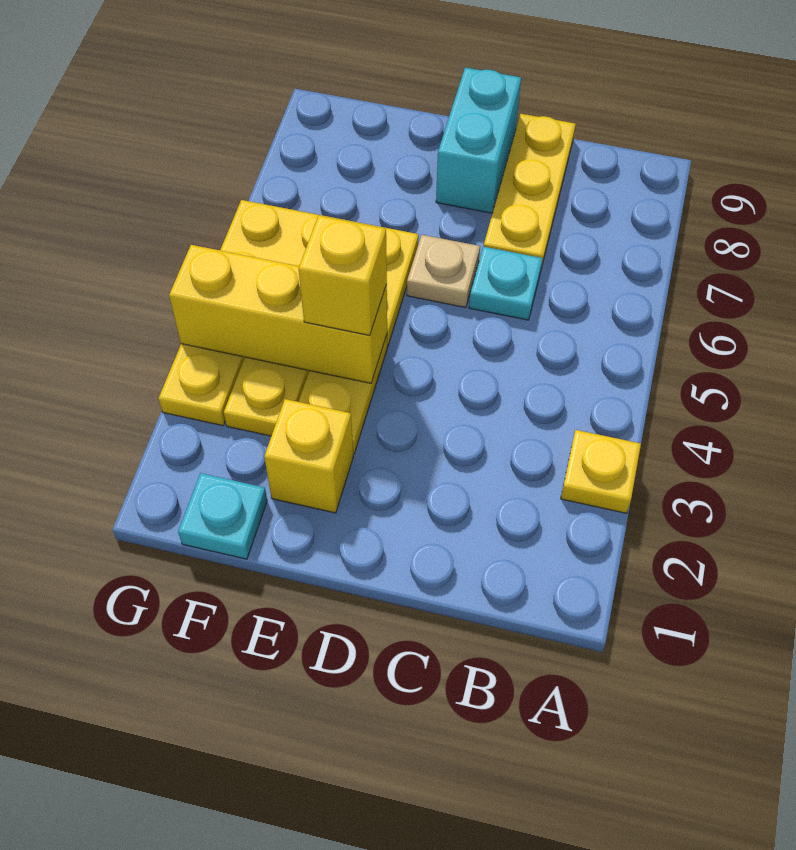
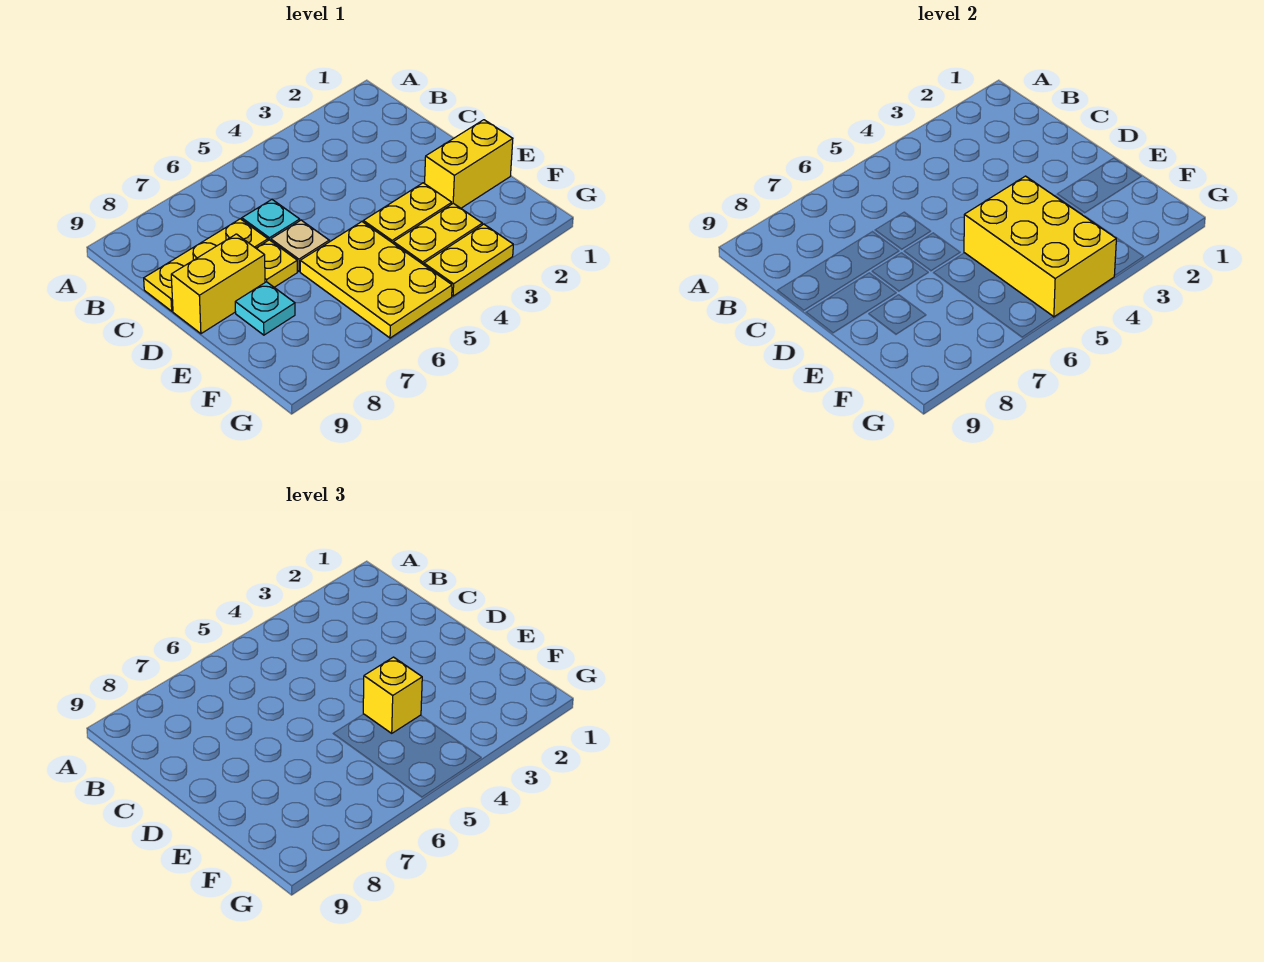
yellow plate A3 level 1 -> yellow plate D7 level 1
cyan brick D8:D9 level 1 -> yellow brick D8:D9 level 1
yellow brick E2 level 1 -> yellow brick E1:E2 level 1
yellow brick E4:G4 level 2 -> yellow brick E4:G5 level 2
cyan plate F1 level 1 -> cyan plate E8 level 1

